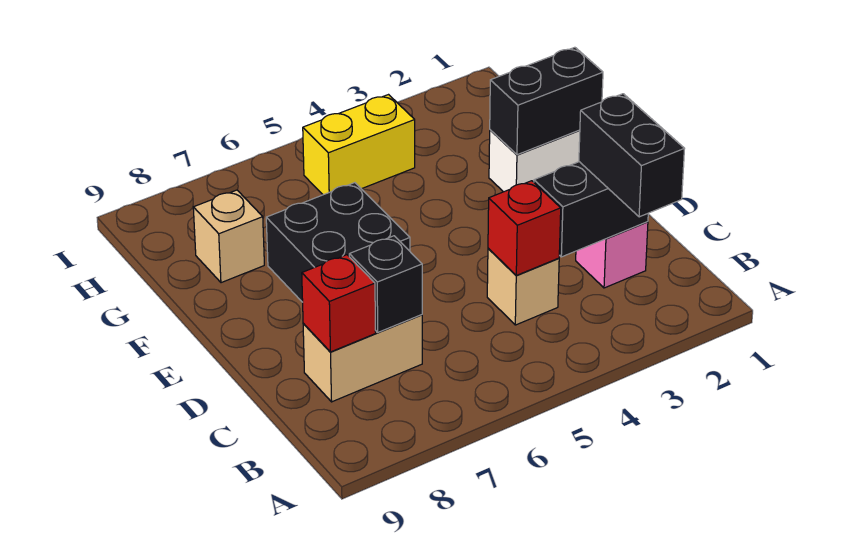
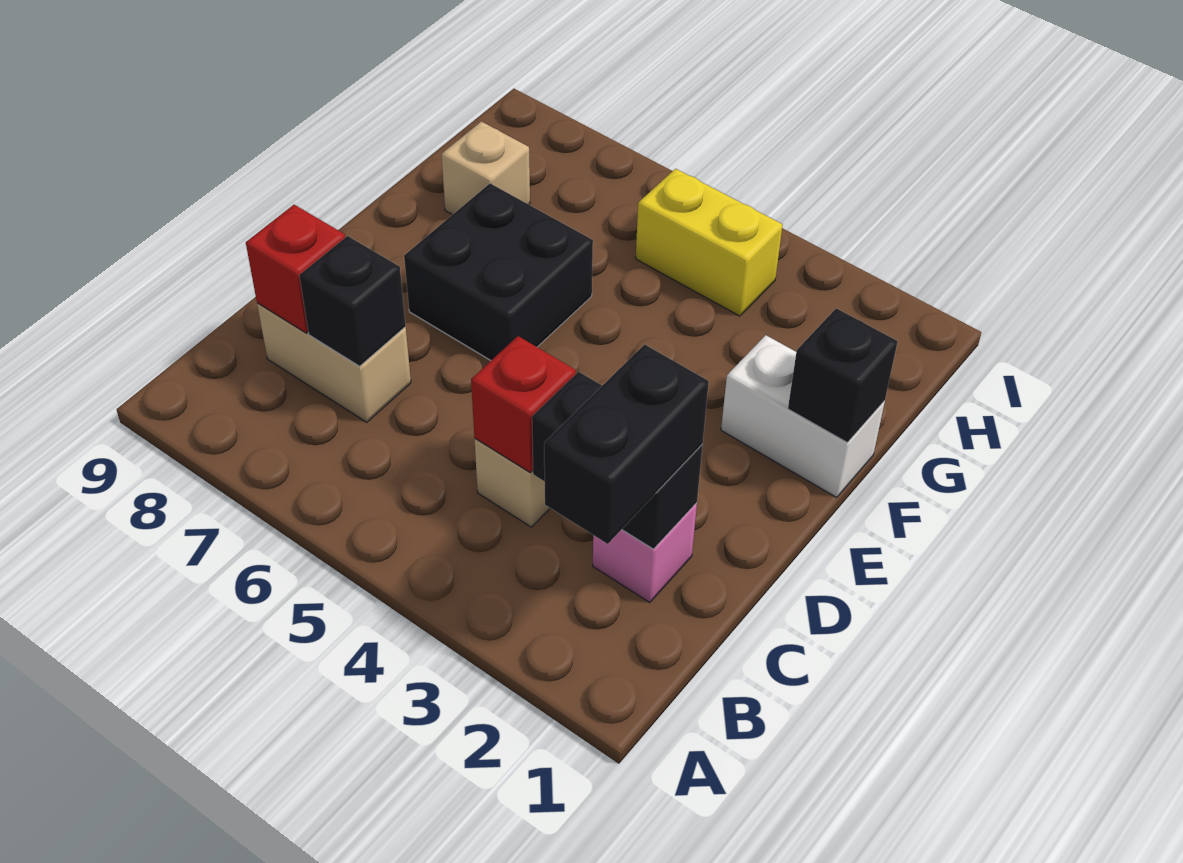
black brick F1:F2 level 2 -> black brick F1 level 2

